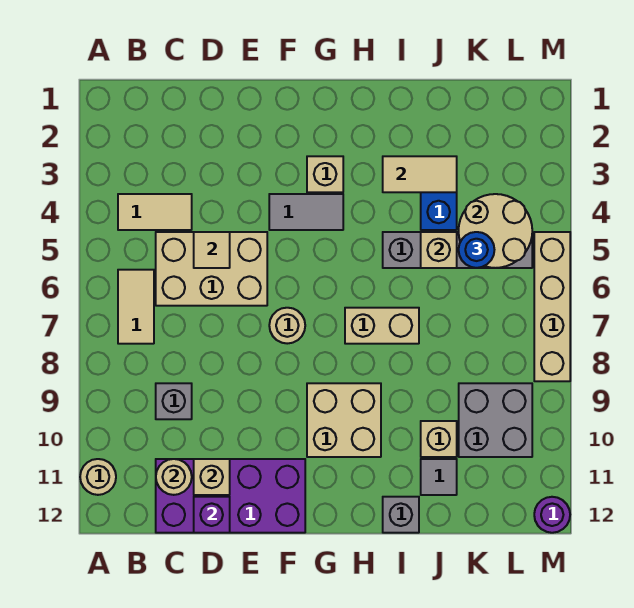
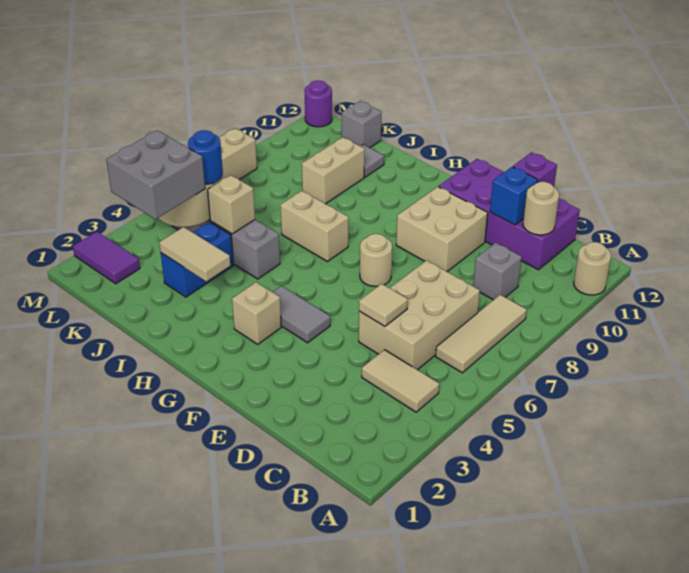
tan tile B6:B7 level 1 -> tan tile B6:B8 level 1
tan brick C5:E6 level 1 -> tan brick C5:D7 level 1
tan brick D11 level 2 -> blue brick D11 level 2
tan brick G9:H10 level 1 -> tan brick E9:F10 level 1
grey brick I12 level 1 -> grey brick K12 level 1
tan brick J10 level 1 -> tan brick J9:J10 level 1
grey brick K9:L10 level 1 -> grey brick K3:L4 level 3
none -> purple tile L2:M2 level 1

